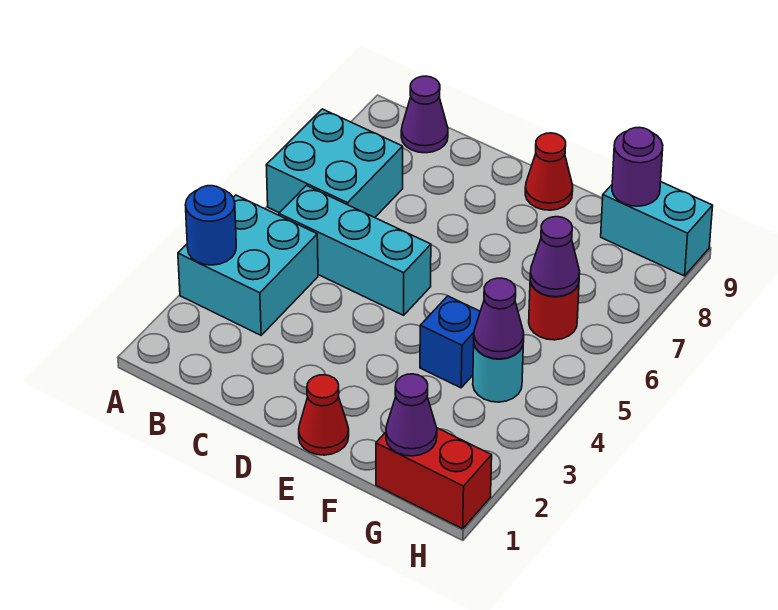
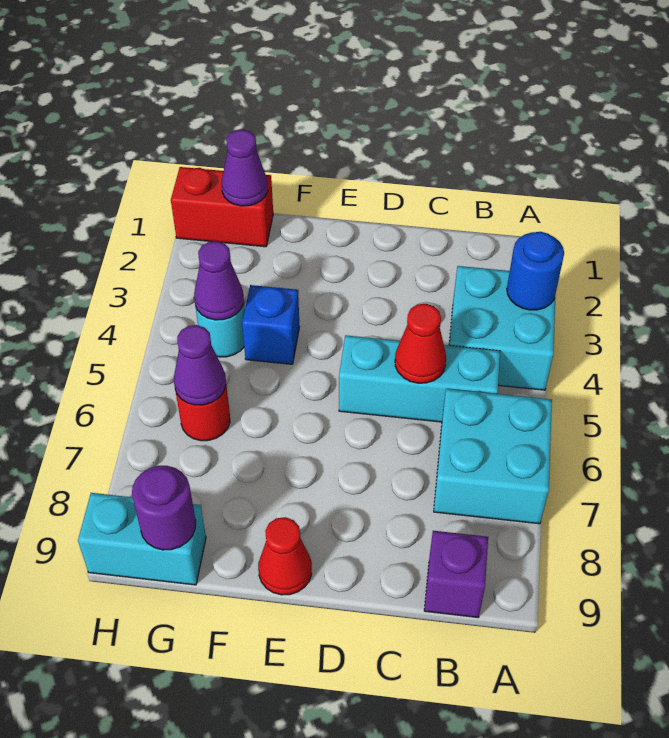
purple cone B9 level 1 -> purple brick B9 level 1
red cone E1 level 1 -> red cone C5 level 2

